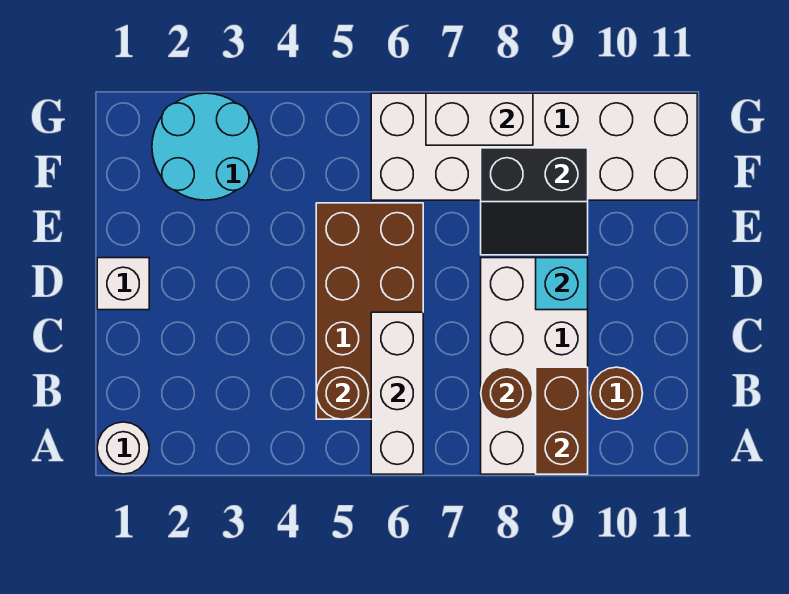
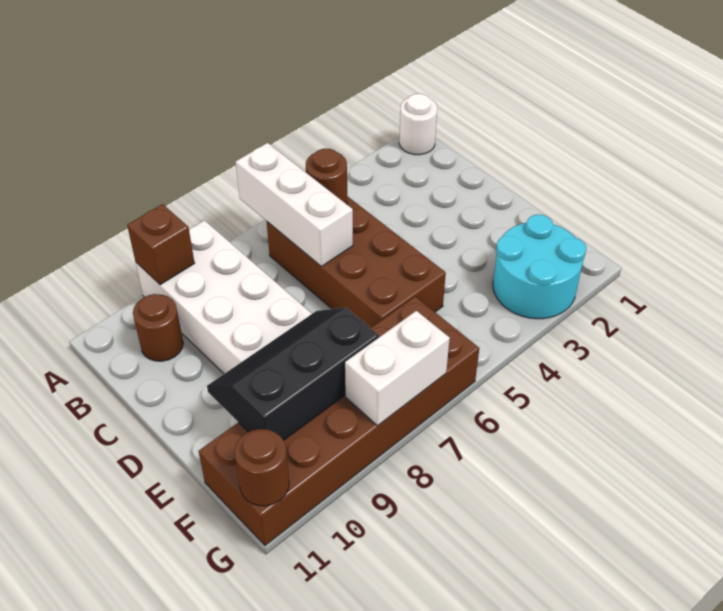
brown brick A9:B9 level 2 -> brown brick A9 level 2
brown round brick B8 level 2 -> brown round brick G11 level 2
white brick D1 level 1 -> none
cyan brick D9 level 2 -> none
black slope E8:F9 level 2 top F -> black slope E8:F10 level 2 top F
white brick F6:G11 level 1 -> brown brick F6:G11 level 1

